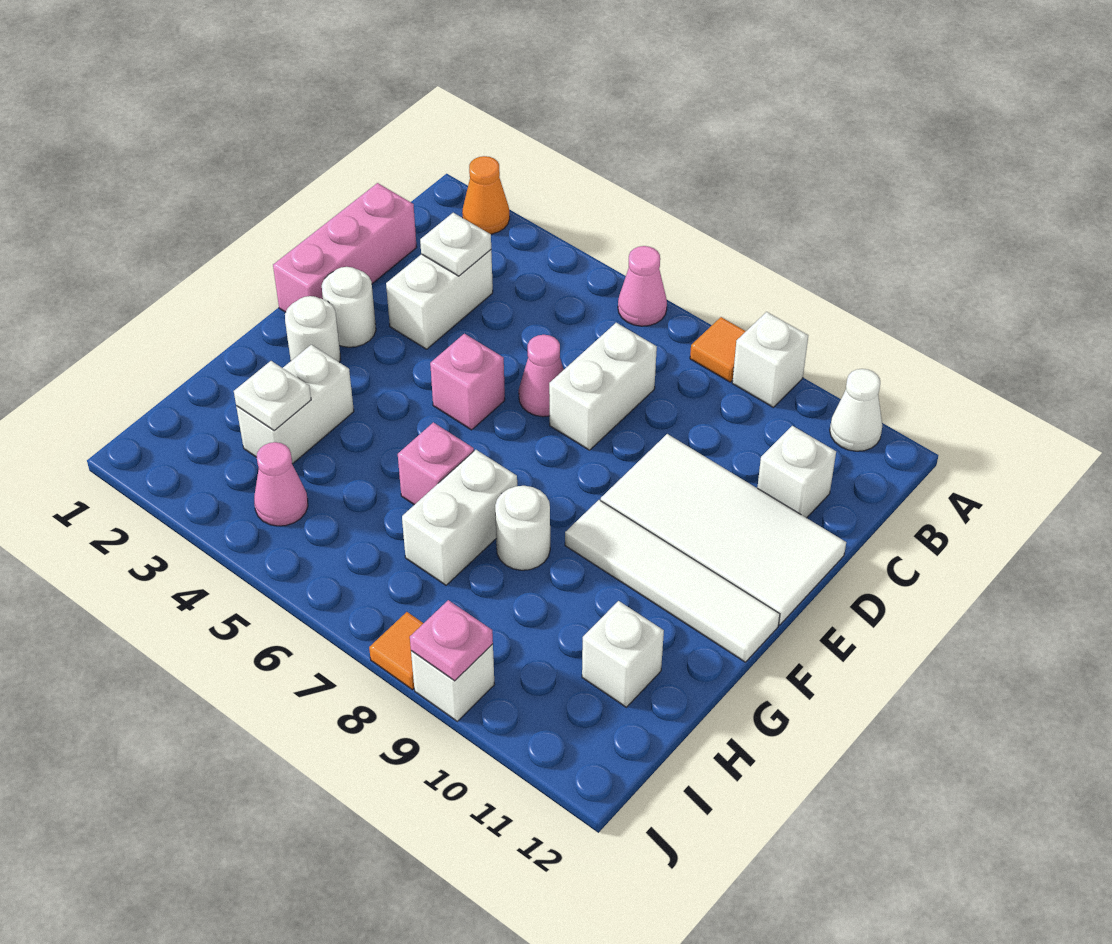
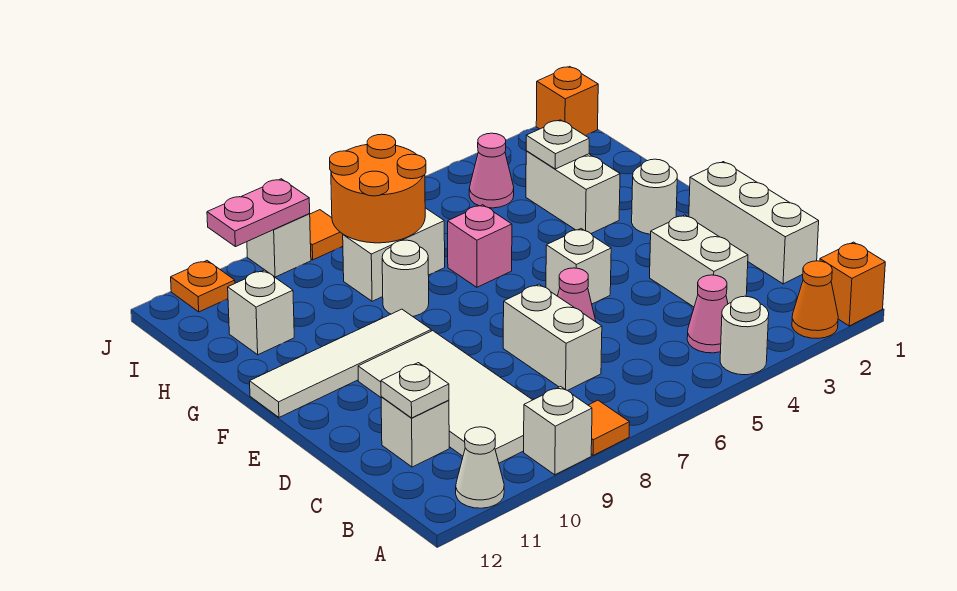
none -> orange brick A1 level 1
pink cone A6 level 1 -> pink cone B4 level 1
pink brick C1:E1 level 1 -> white brick C1:E1 level 1
white plate C3 level 2 -> white plate C11 level 2
white tile D9:E12 level 1 -> white tile B9:E10 level 1
white round brick E2 level 1 -> white round brick A4 level 1
pink brick E5 level 1 -> white brick E5 level 1
white brick G7:H7 level 1 -> white brick H7:H8 level 1
none -> orange round brick H7:I8 level 2
none -> orange brick J1 level 1
pink plate J9 level 2 -> pink plate J9:J10 level 2
none -> orange plate J11 level 1

